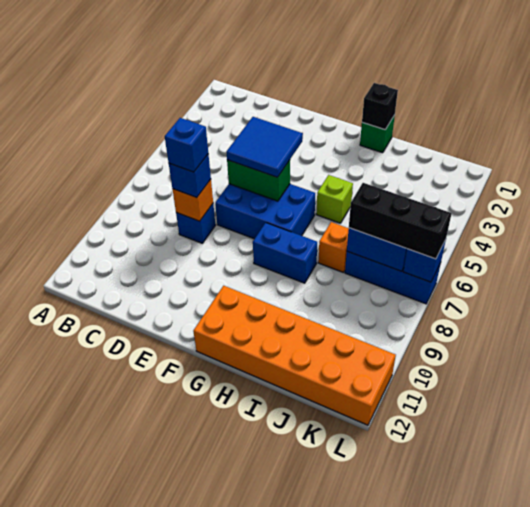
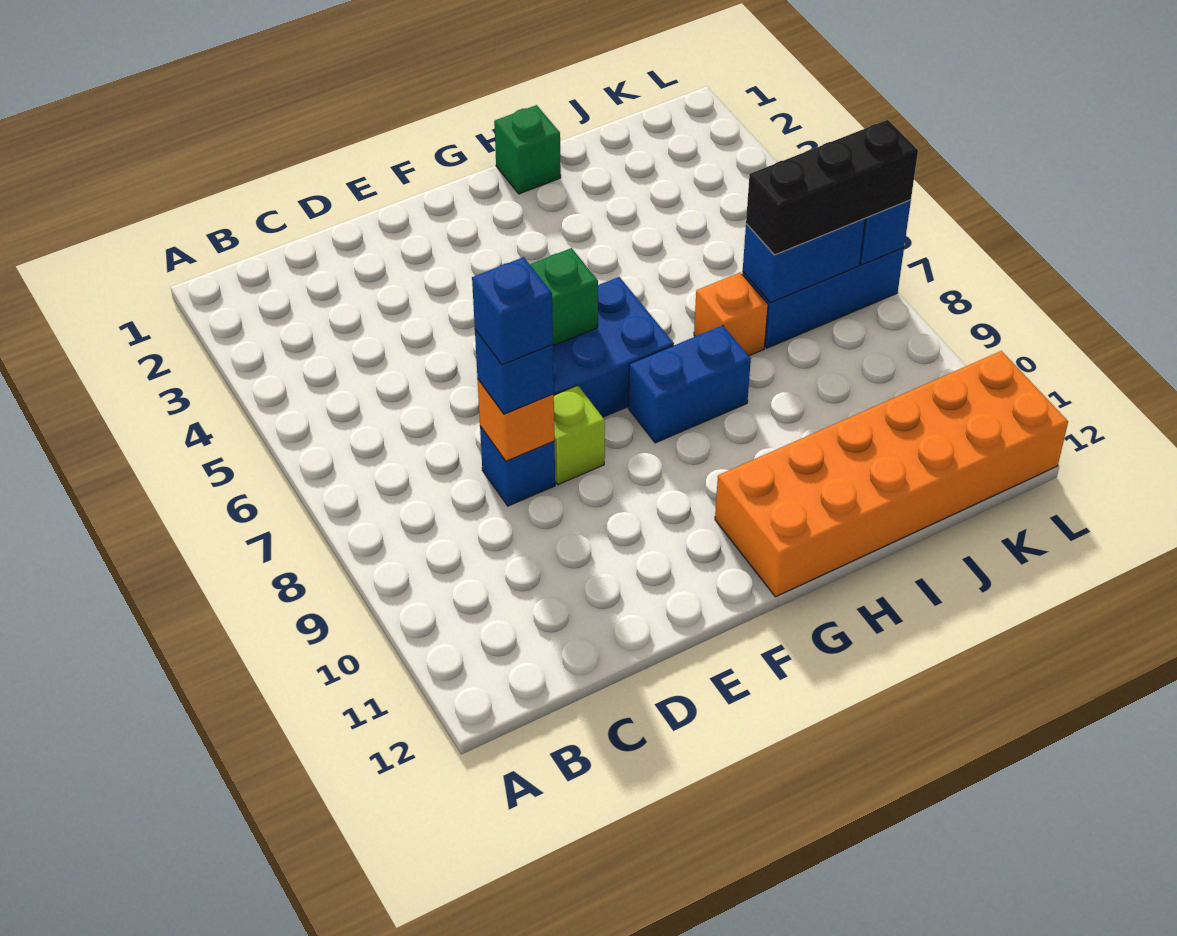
blue tile E5:F6 level 3 -> none
black brick H1 level 2 -> none
lime brick H5 level 1 -> lime brick E8 level 1

